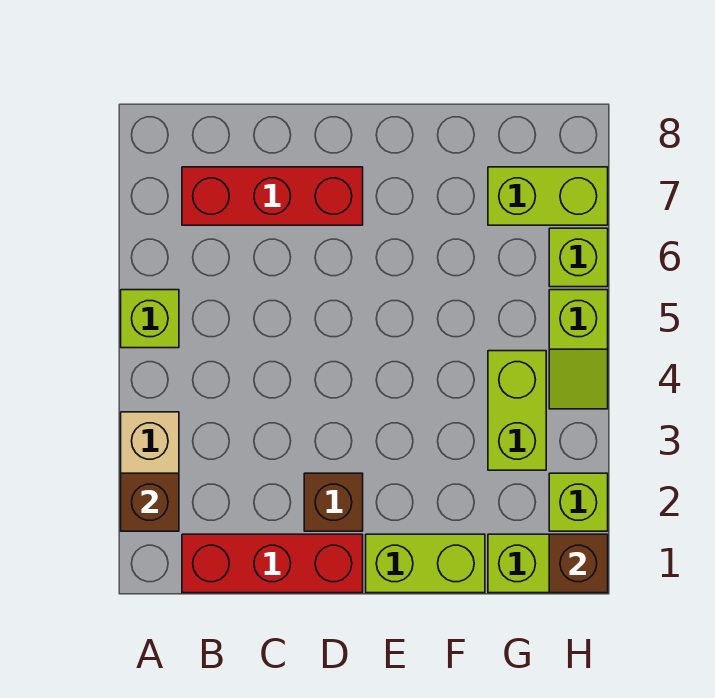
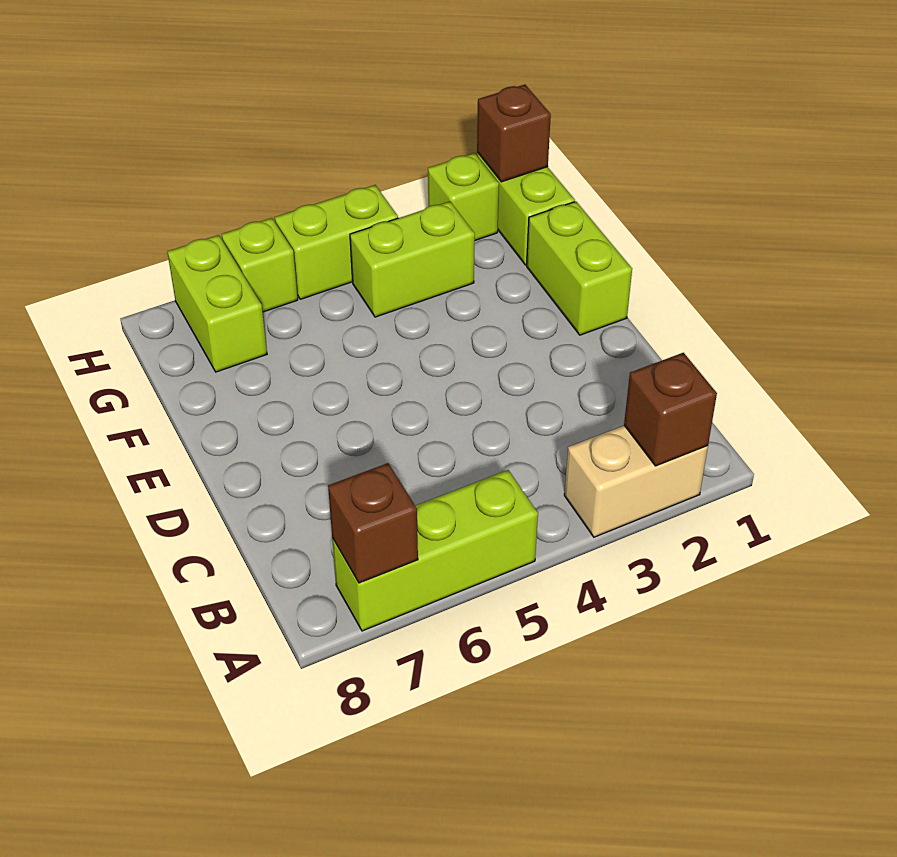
lime brick A5 level 1 -> lime brick A5:A7 level 1
red brick B1:D1 level 1 -> none
red brick B7:D7 level 1 -> none
brown brick D2 level 1 -> brown brick A7 level 2
lime slope H4:H5 level 1 top 5 -> lime brick H4:H5 level 1

